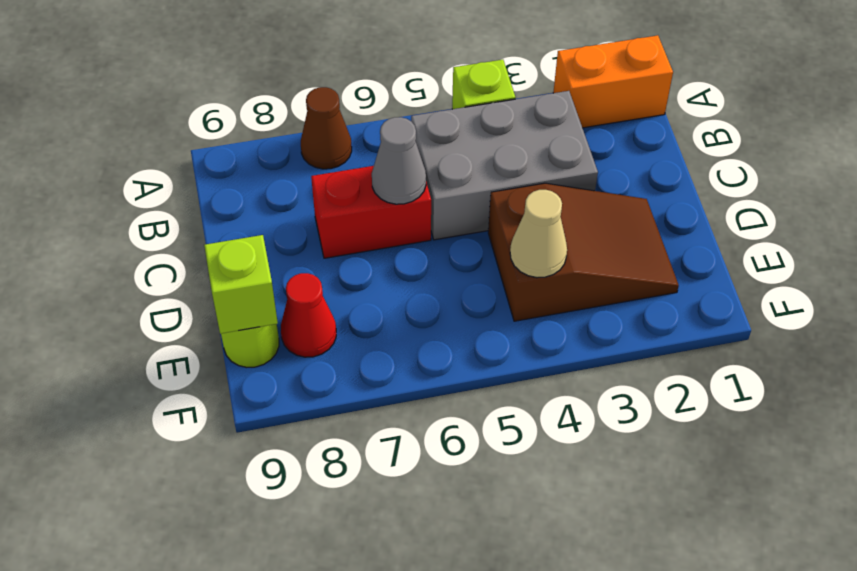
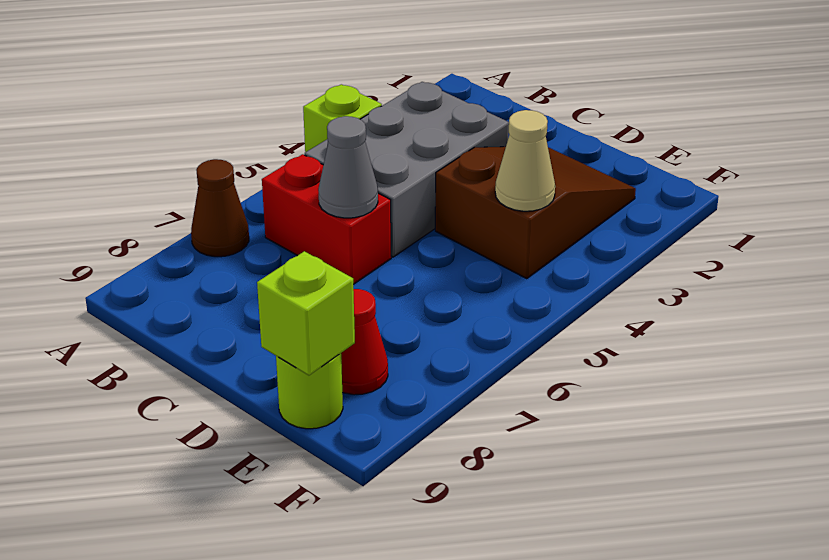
orange brick A1:A2 level 1 -> none
red brick C6:C7 level 1 -> red brick B6:C6 level 1

